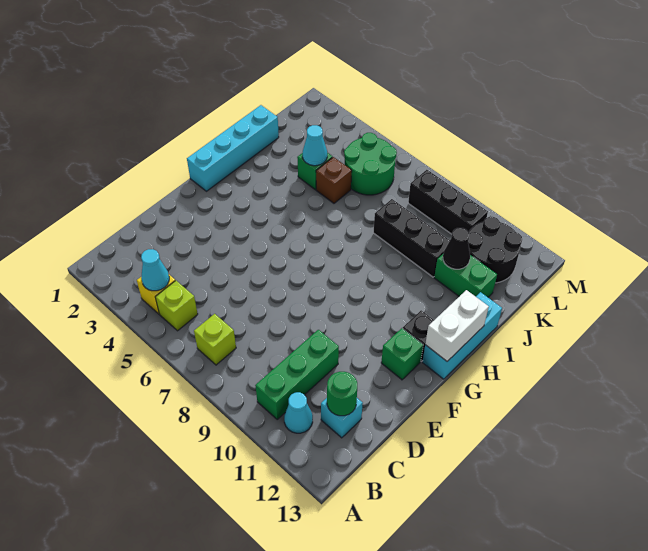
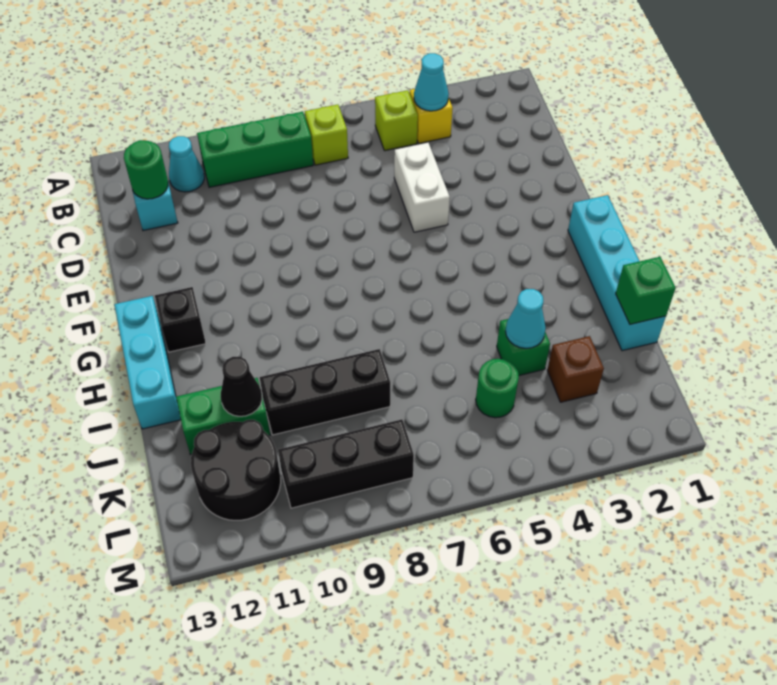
green brick B10:D10 level 1 -> green brick B8:B10 level 1
green brick F12 level 1 -> green brick J1 level 2
white brick G13:H13 level 2 -> white brick D5:E5 level 1
brown brick J5 level 1 -> brown brick K3 level 1
green round brick K5:L6 level 1 -> green round brick K5 level 1

